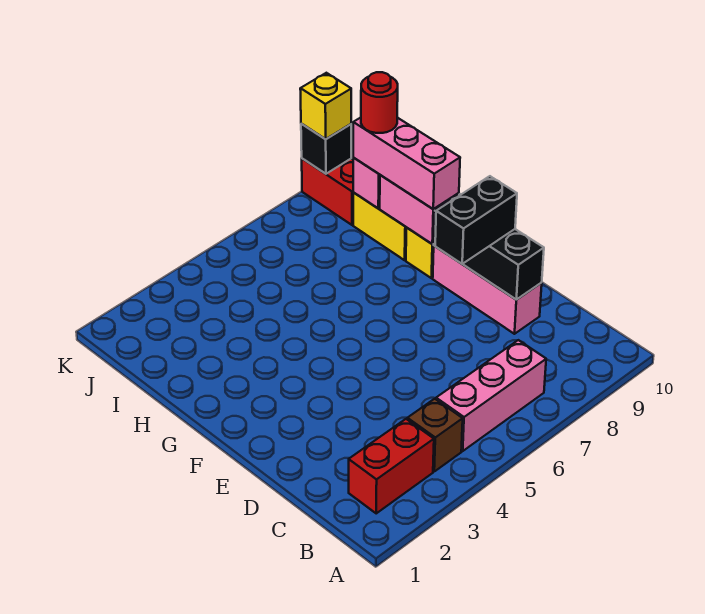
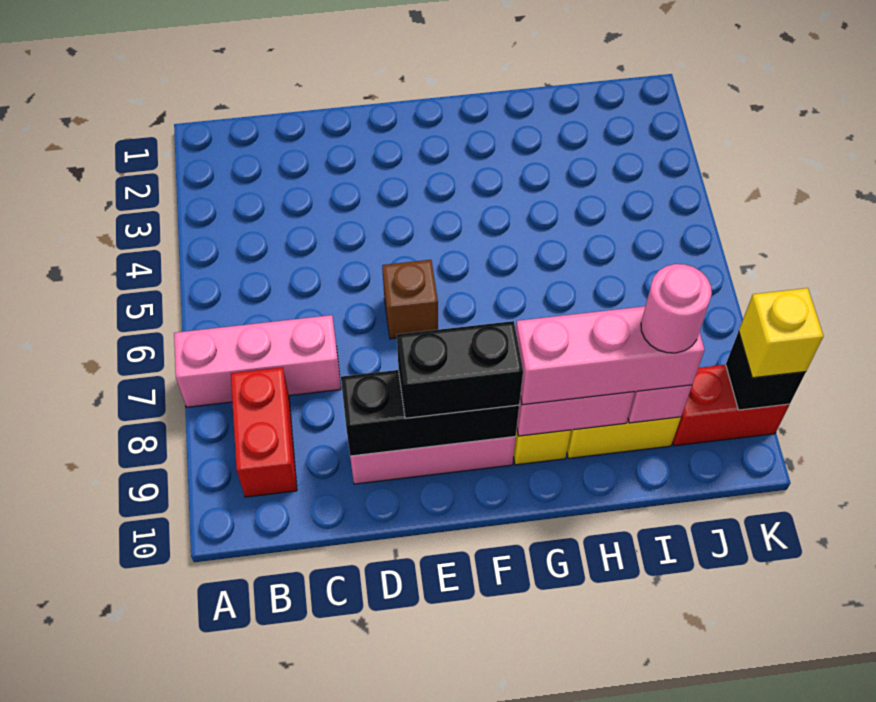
red brick B2:B3 level 1 -> red brick B8:B9 level 1
brown brick B4 level 1 -> brown brick E6 level 1
pink brick B5:B7 level 1 -> pink brick A7:C7 level 1
black brick E8:E9 level 3 -> black brick E9:F9 level 3
red round brick I9 level 4 -> pink round brick I9 level 4

